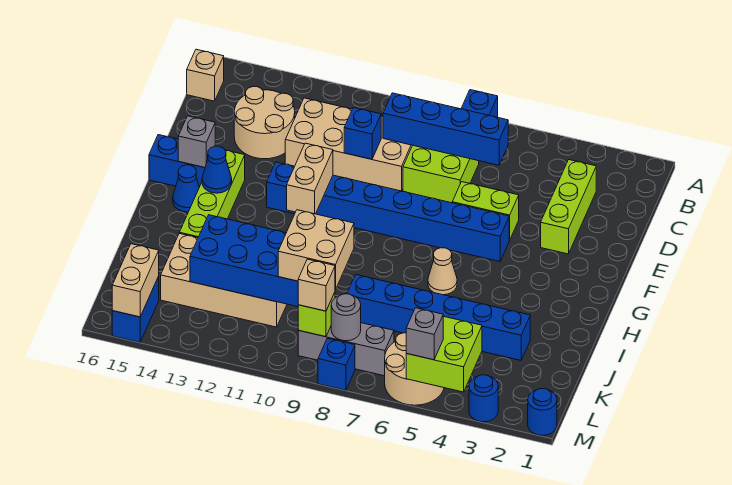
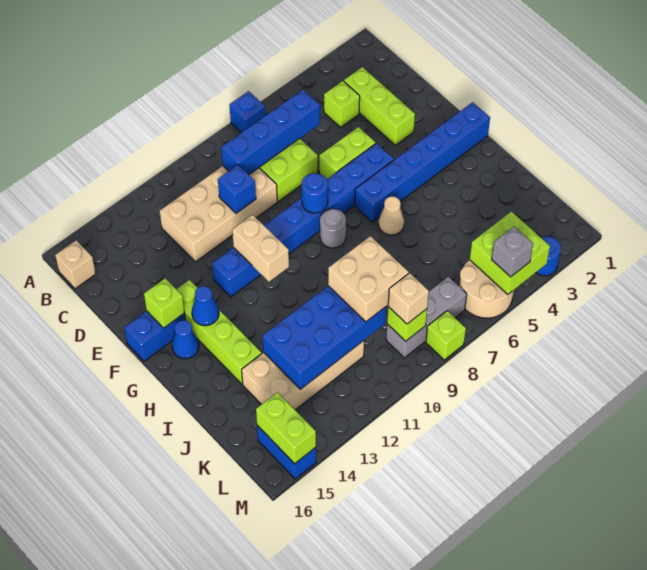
none -> lime brick C4 level 1
tan round brick C13:D14 level 1 -> none
grey brick F15 level 2 -> lime brick F15 level 2
blue brick J3:J8 level 1 -> blue brick G1:G6 level 1
grey round brick L8 level 2 -> grey round brick G8 level 1
tan brick L15:M15 level 2 -> lime brick L15:M15 level 2
blue round brick M1 level 1 -> blue round brick F8 level 2
blue brick M8 level 1 -> lime brick M8 level 1

